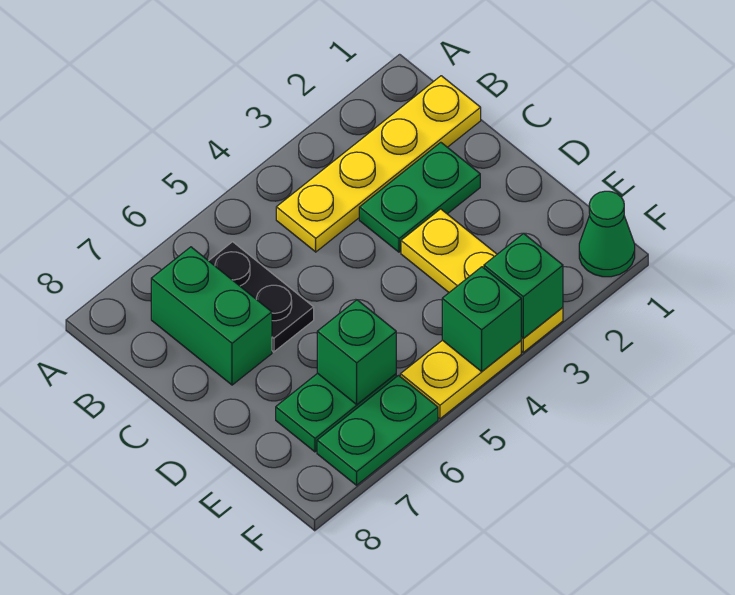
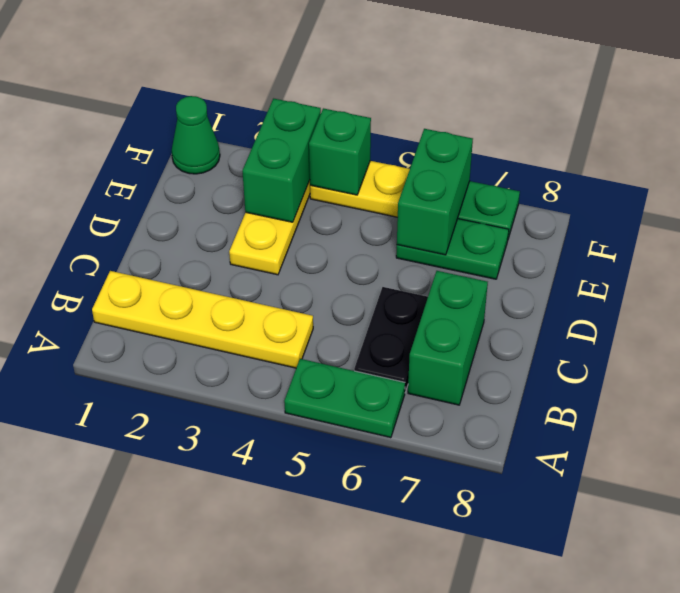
green plate C2:C3 level 1 -> green plate A5:A6 level 1
green brick E6 level 2 -> green brick E6:F6 level 2
green brick F3 level 2 -> green brick E3:F3 level 2

